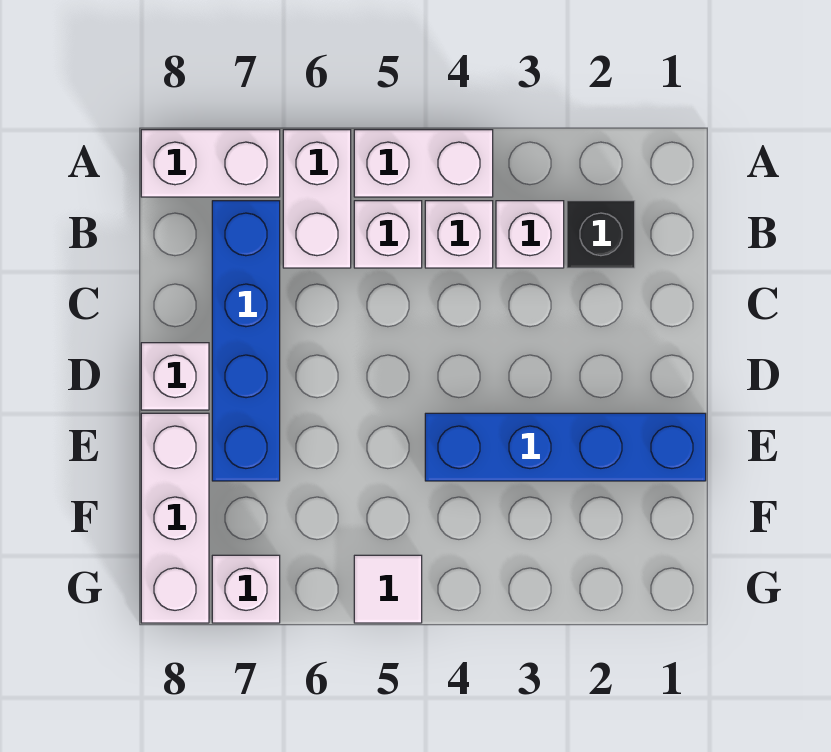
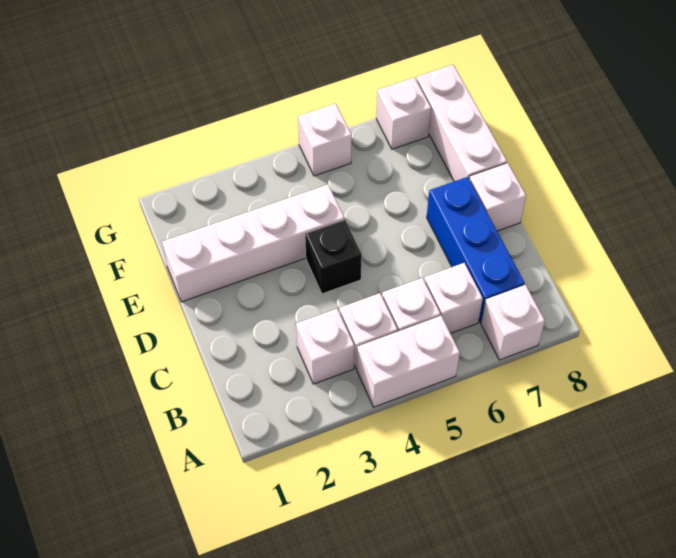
white brick A6:B6 level 1 -> white brick B6 level 1
white brick A7:A8 level 1 -> white brick A7 level 1
black brick B2 level 1 -> black brick D4 level 1
blue brick B7:E7 level 1 -> blue brick B7:D7 level 1
blue brick E1:E4 level 1 -> white brick E1:E4 level 1
white tile G5 level 1 -> white brick G5 level 1

